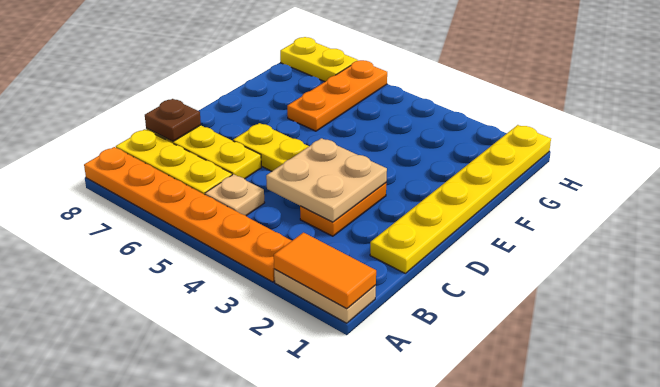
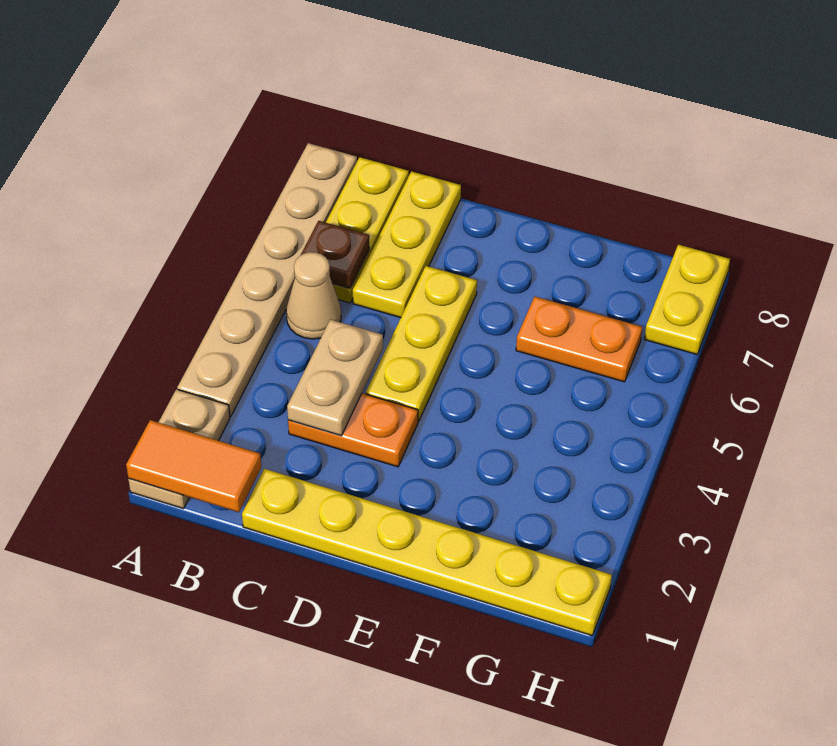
orange tile A1:A2 level 2 -> orange tile A1:B1 level 2
orange plate A3:A8 level 1 -> tan plate A3:A8 level 1
tan plate B5 level 1 -> tan cone B5 level 1
tan plate C3:D4 level 2 -> tan plate C3:C4 level 2
brown plate C8 level 2 -> brown plate B6 level 2
orange plate F6:H6 level 1 -> orange plate F6:G6 level 1

